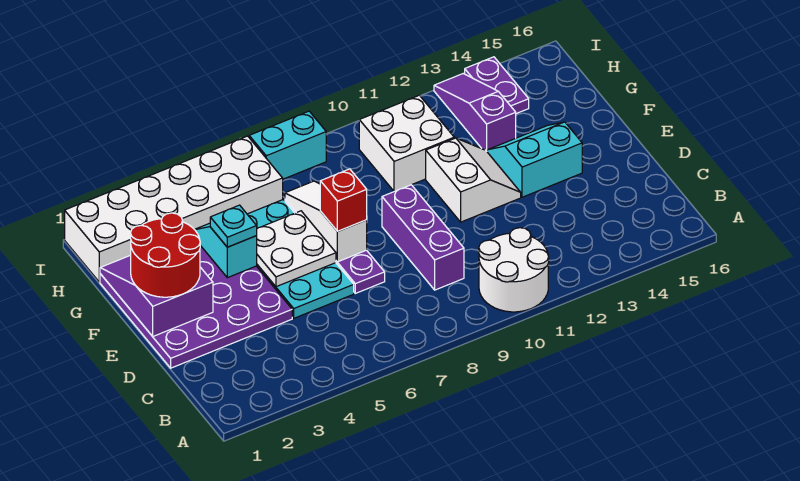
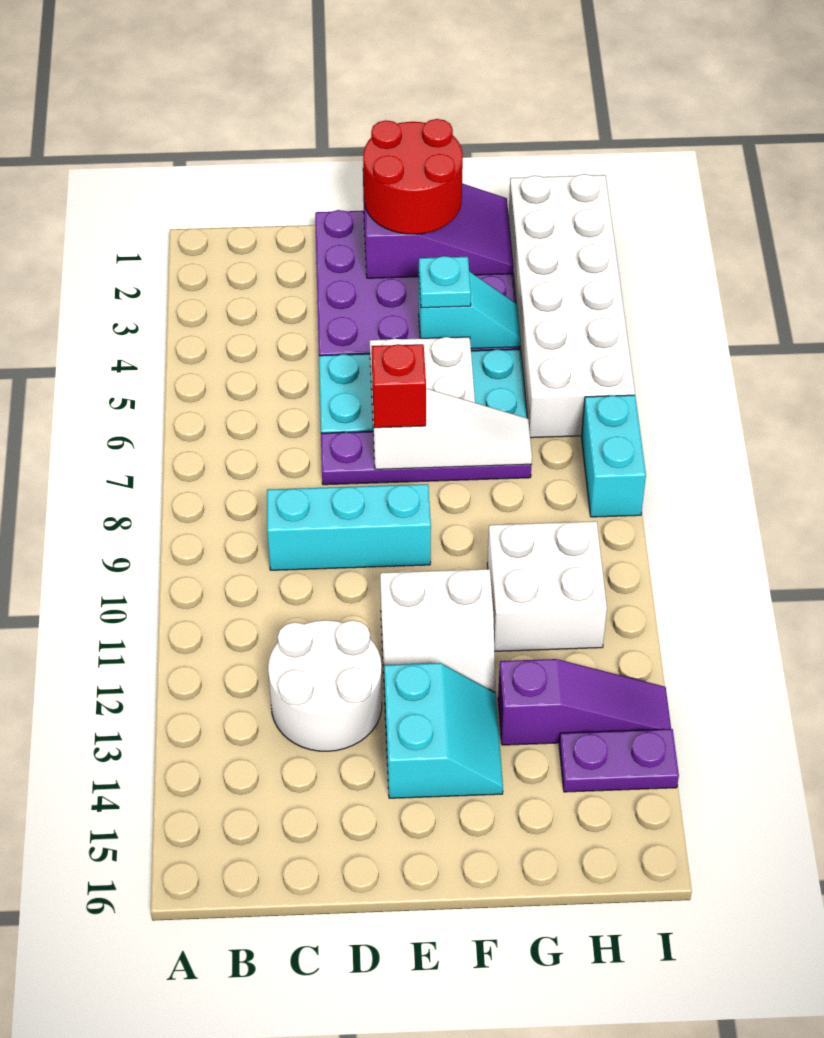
white round brick A10:B11 level 1 -> white round brick C12:D13 level 1
purple brick C9:E9 level 1 -> cyan brick C9:E9 level 1

